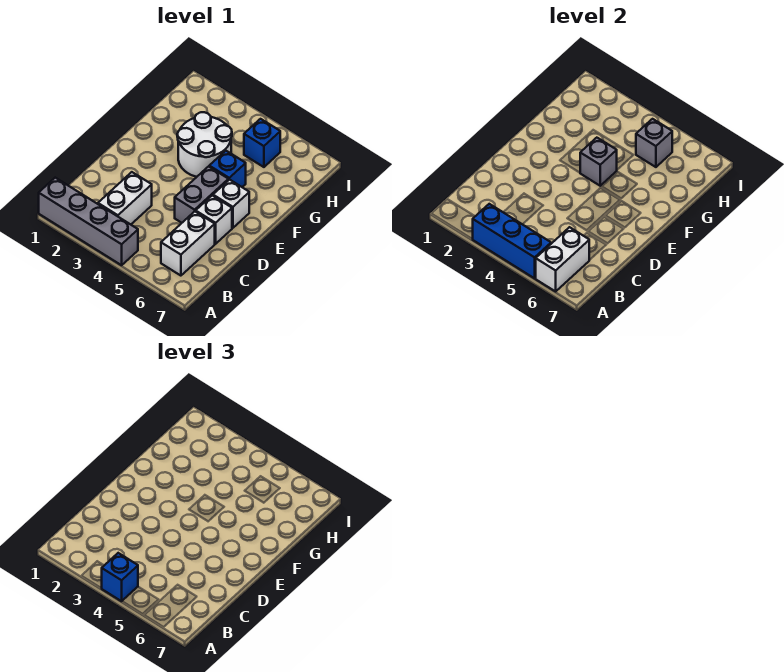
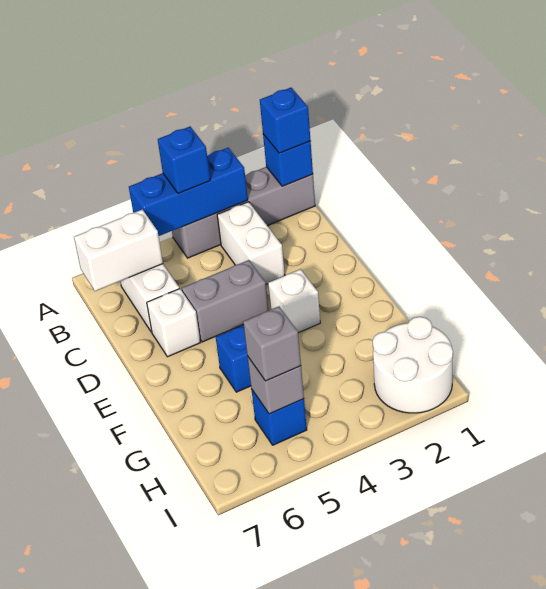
none -> blue brick A1 level 2
none -> blue brick A1 level 3
white brick A6:B6 level 2 -> white brick B6:B7 level 2
grey brick D5:E5 level 1 -> grey brick D4:D5 level 1
white brick E6 level 1 -> white brick E3 level 1
white round brick F3:G4 level 1 -> white round brick H1:I2 level 1
grey brick F4 level 2 -> grey brick H5 level 3

